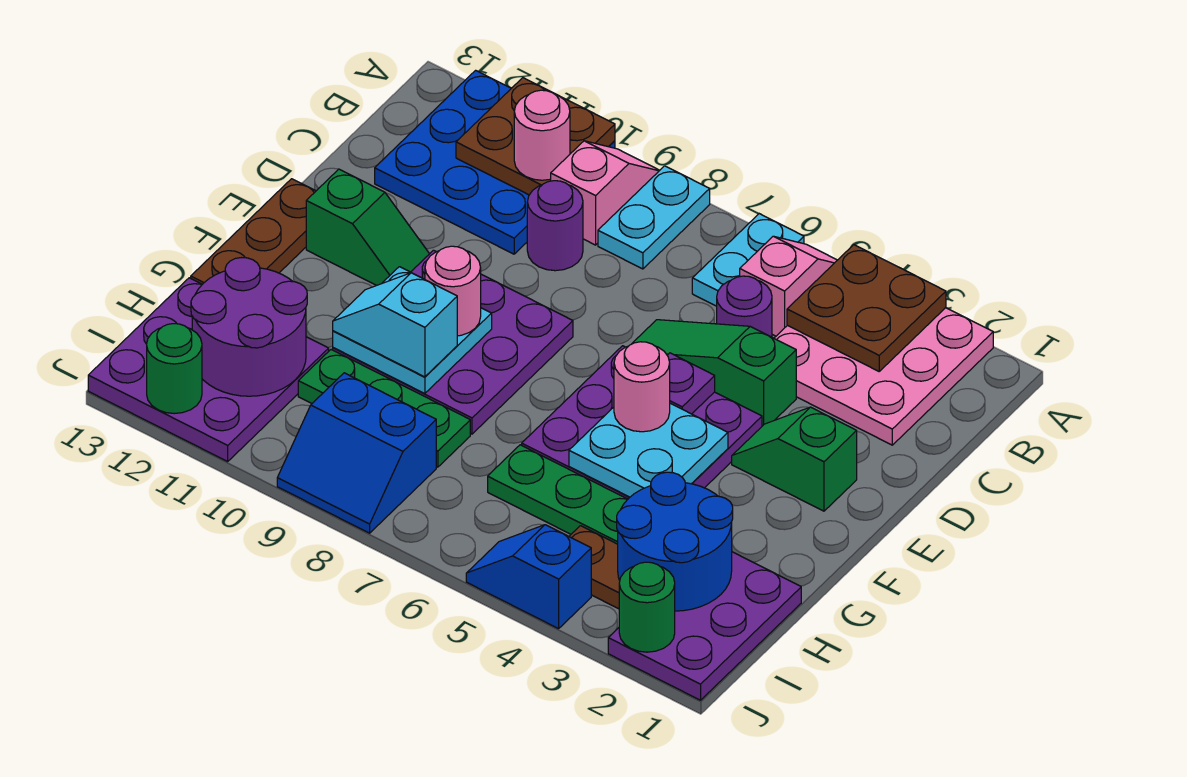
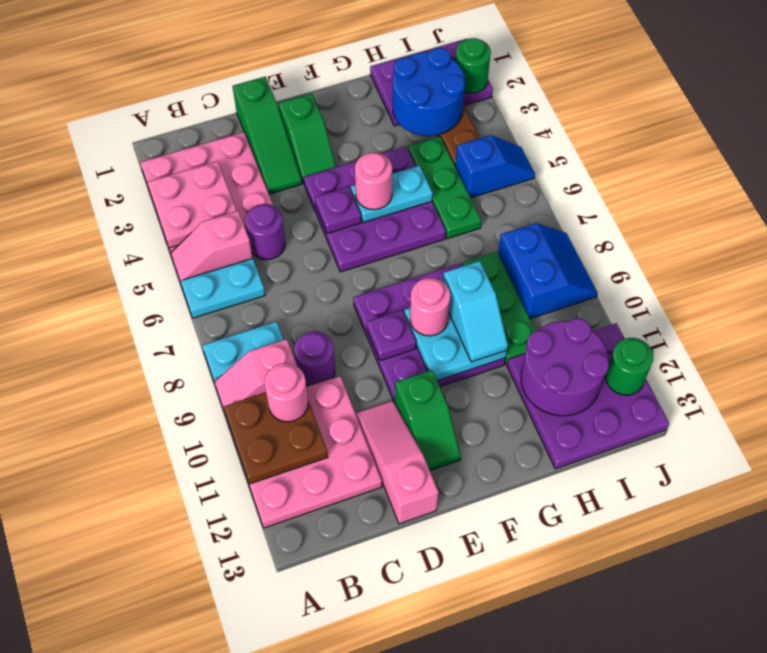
brown plate A3:B4 level 2 -> pink plate A3:B4 level 2
blue plate A10:C12 level 1 -> pink plate A10:C12 level 1
green slope D4:D6 level 1 top 4 -> green slope D1:D3 level 1 top 1
none -> pink slope D11:D13 level 1 top 13
none -> purple plate E9 level 2
green slope E11:E12 level 1 top 12 -> green slope E11:E12 level 1 top 11
brown plate E13:G13 level 1 -> none
cyan plate F4:G5 level 2 -> cyan plate F5:G5 level 2
blue slope J4:J5 level 1 top 4 -> blue slope I5:J5 level 1 top I

